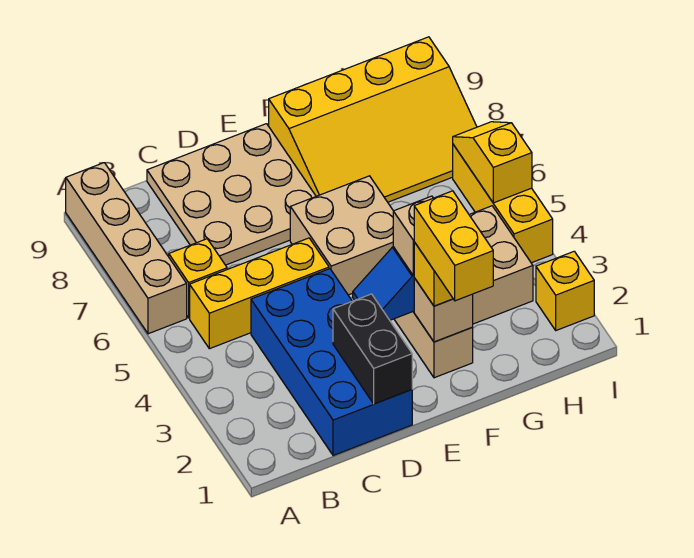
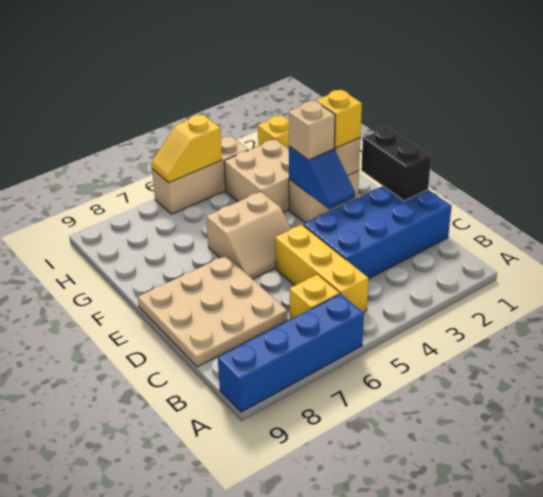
tan brick A6:A9 level 1 -> blue brick A6:A9 level 1
black brick D1:D2 level 2 -> black brick D1:E1 level 2
tan brick E5:F6 level 1 -> tan slope E5:F6 level 1 top F
yellow brick F1:F2 level 4 -> none
yellow slope F7:I9 level 1 top 9 -> none
yellow brick I4:I6 level 1 -> tan brick I4:I6 level 1

